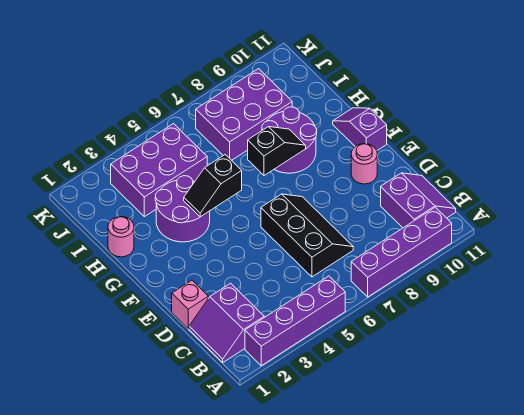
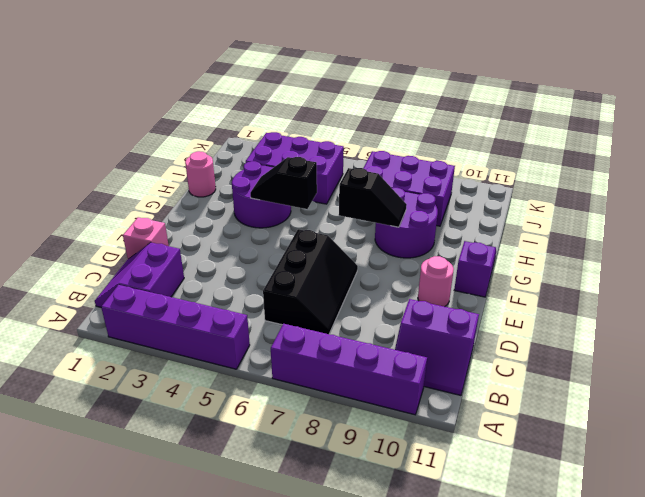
purple slope B10:C11 level 1 top 10 -> purple slope B10:C11 level 1 top C

